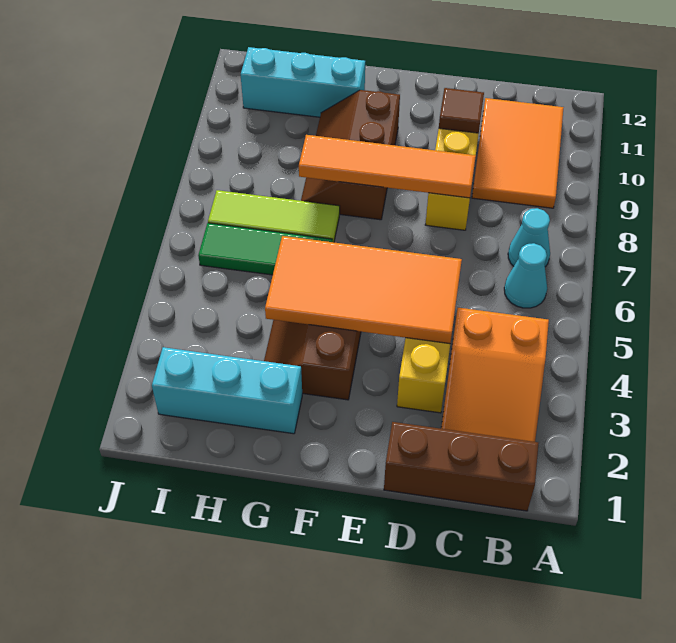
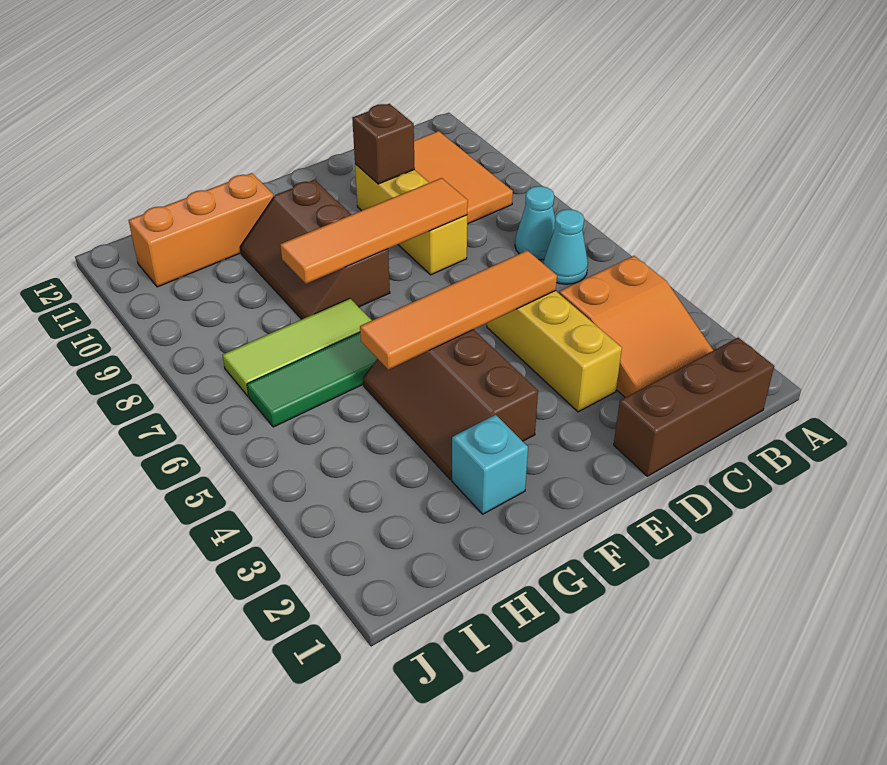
orange tile D4:G5 level 2 -> orange tile D5:G5 level 2
brown tile D10 level 2 -> brown brick D10 level 2
cyan brick G2:I2 level 1 -> cyan brick G2 level 1
cyan brick G11:I11 level 1 -> orange brick G11:I11 level 1

